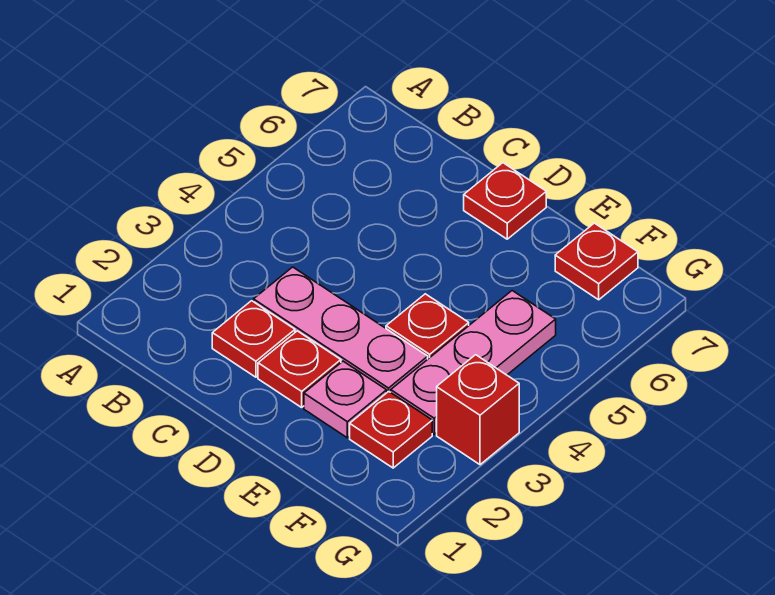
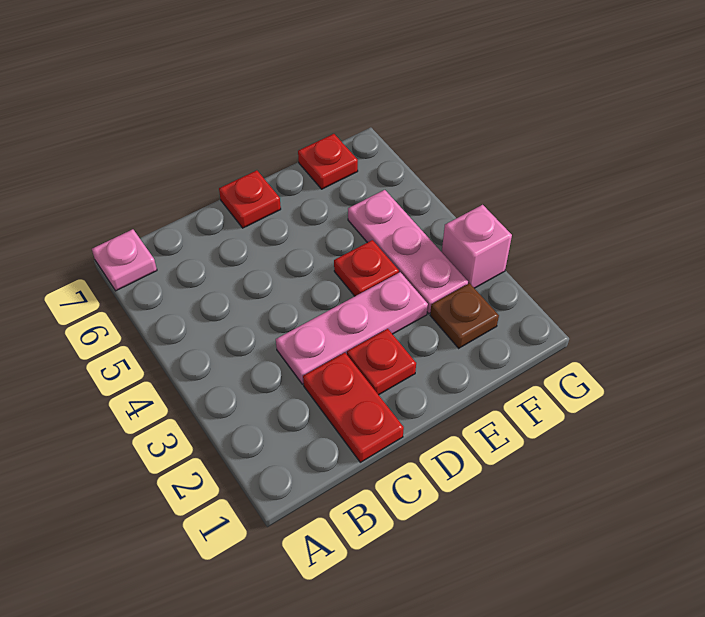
red plate C2 level 1 -> red plate C1:C2 level 1
pink plate E2 level 1 -> pink plate A7 level 1
red plate F2 level 1 -> brown plate F2 level 1
red brick G3 level 1 -> pink brick G3 level 1

